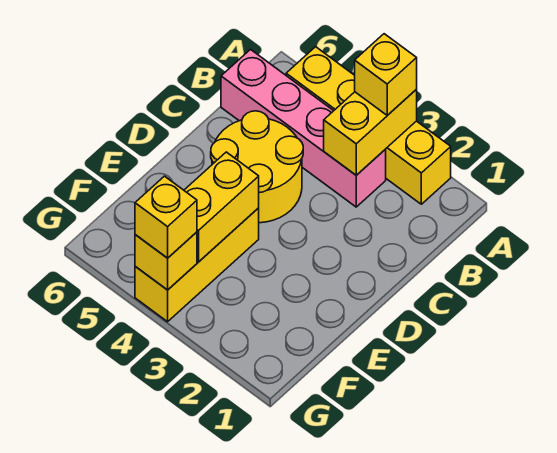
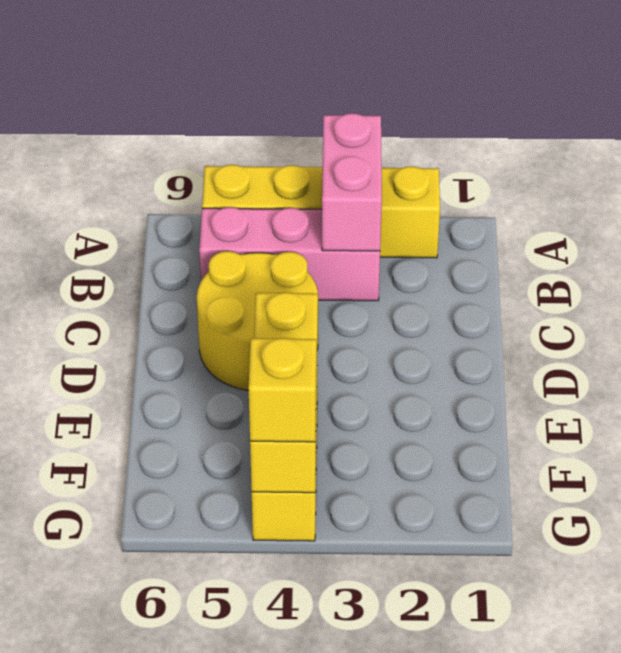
yellow brick A3:B3 level 2 -> pink brick A3:B3 level 2
yellow brick A3 level 3 -> none
pink brick B3:B6 level 1 -> pink brick B3:B5 level 1

